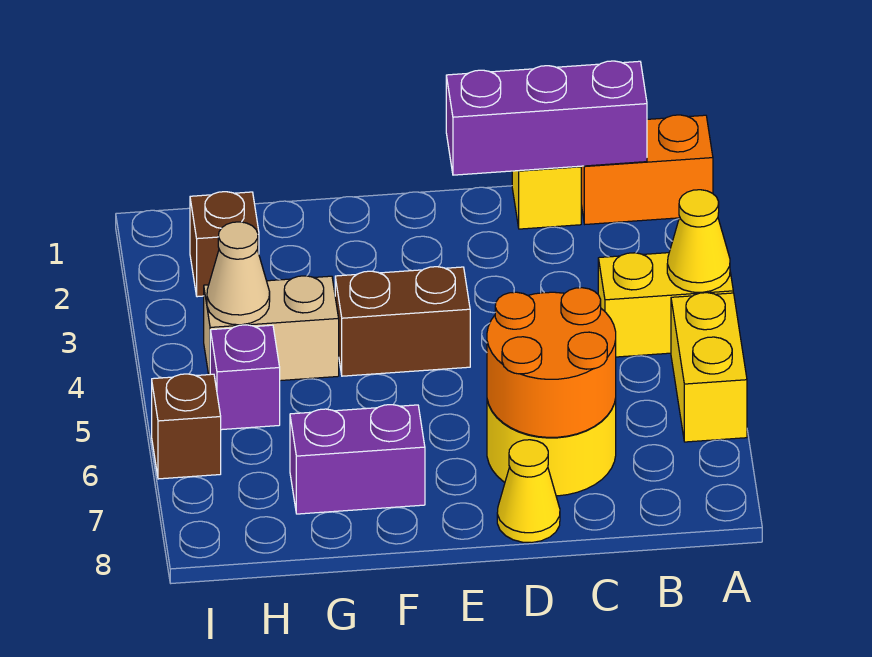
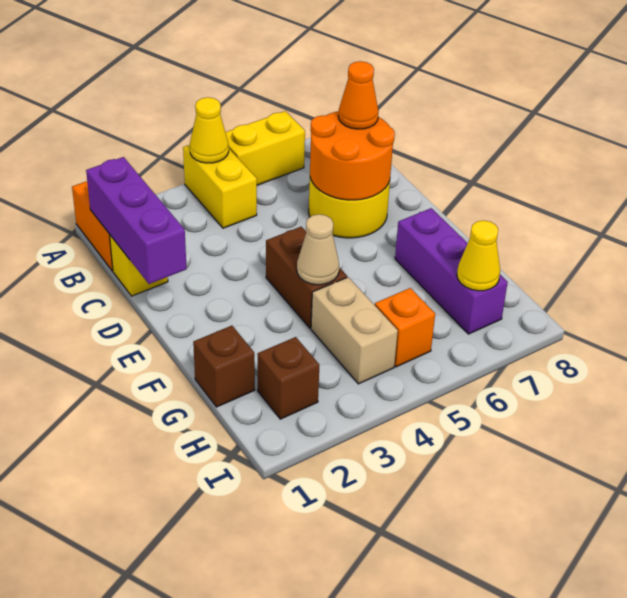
none -> orange cone C7 level 3
yellow cone D8 level 1 -> yellow cone H7 level 2
purple brick F7:G7 level 1 -> purple brick F7:H7 level 1
tan cone H4 level 2 -> tan cone F4 level 2
purple brick H5 level 1 -> orange brick H5 level 1
brown brick I6 level 1 -> brown brick G1 level 1

